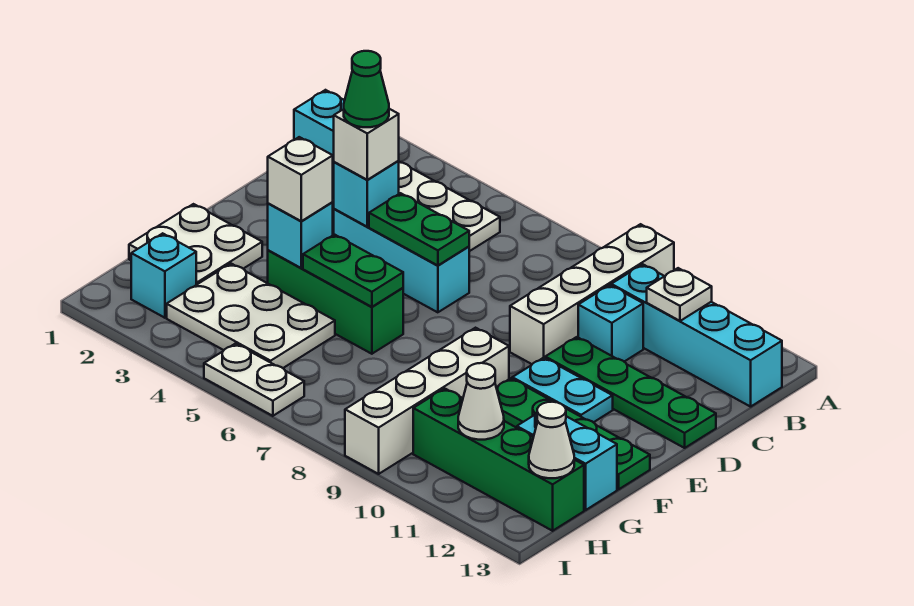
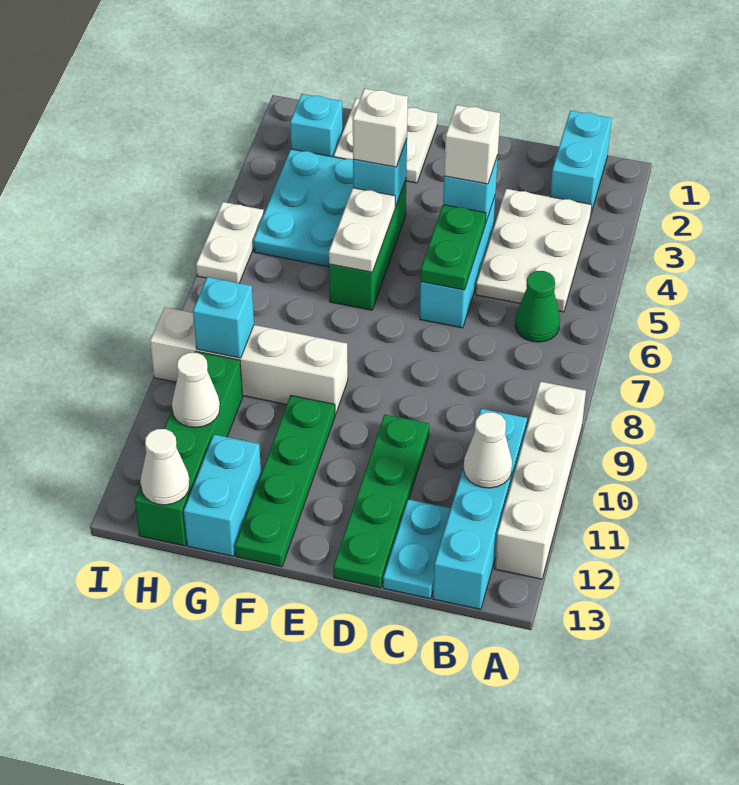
white brick A9:D9 level 1 -> white brick A9:A12 level 1
white plate B11 level 2 -> white cone B11 level 2
cyan brick C10 level 1 -> cyan brick H9 level 2
green cone D4 level 4 -> green cone B6 level 1
cyan plate E10:E11 level 1 -> cyan plate C12:C13 level 1
green plate F5:F6 level 2 -> white plate F5:F6 level 2
white plate G3:H5 level 1 -> cyan plate G3:H5 level 1

